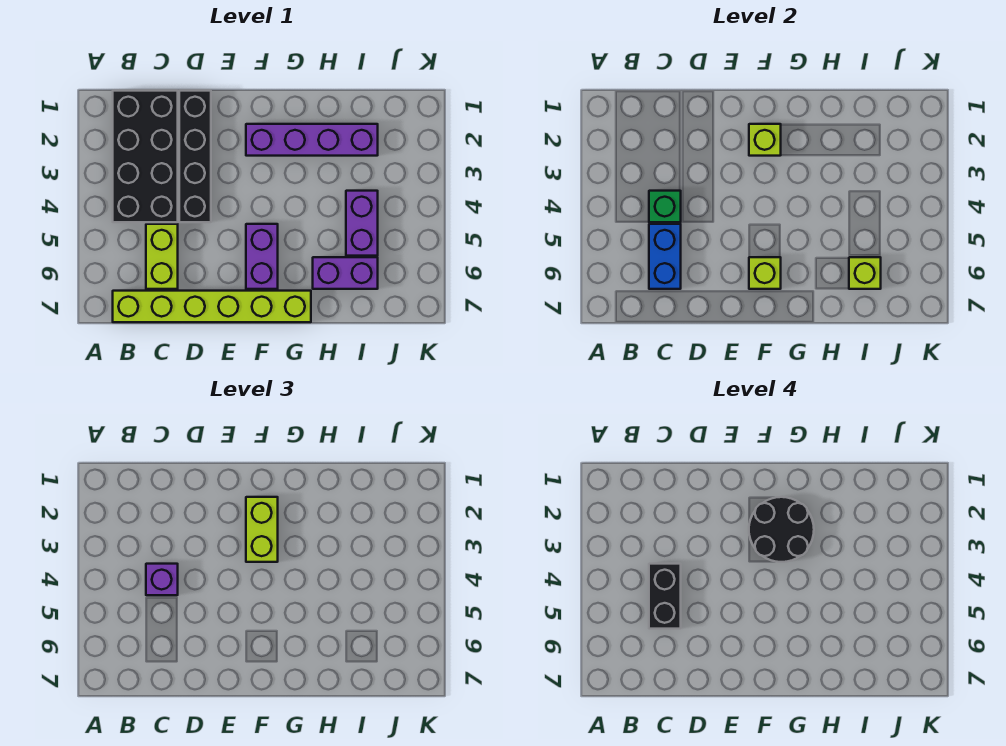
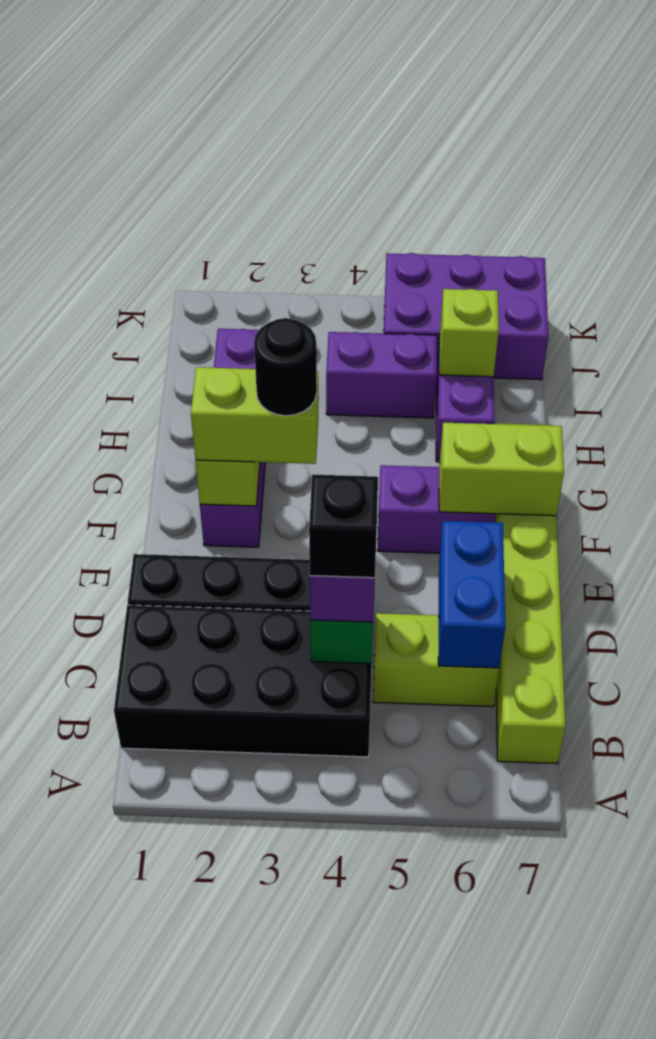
black brick C4:C5 level 4 -> black brick C4 level 4
blue brick C5:C6 level 2 -> blue brick C6:D6 level 2
black round brick F2:G3 level 4 -> black round brick F3 level 4
lime brick F6 level 2 -> lime brick F6:F7 level 2
none -> purple brick J5:K7 level 1

